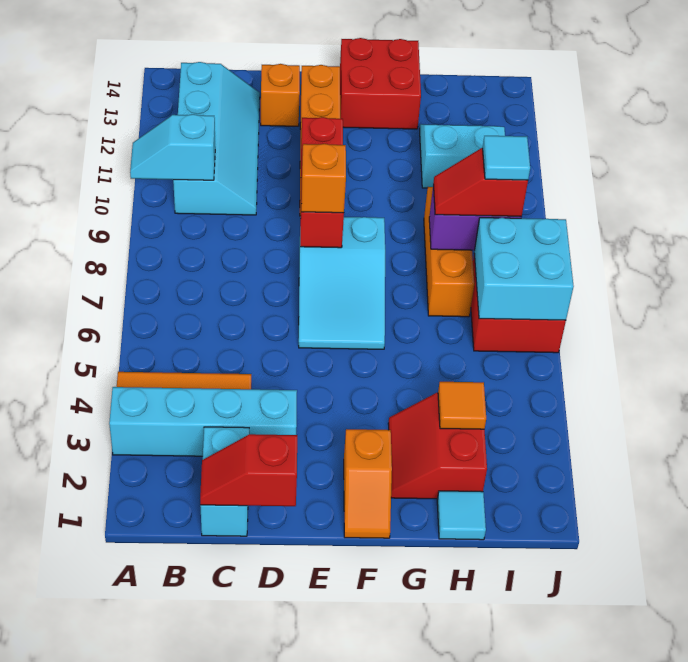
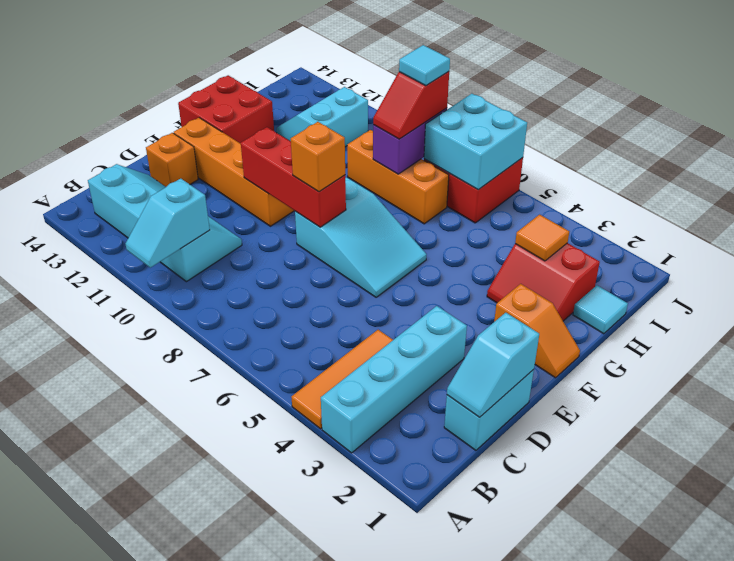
cyan brick C1:C2 level 1 -> cyan brick C1:D1 level 1
red slope C1:D1 level 2 top D -> cyan slope C1:D1 level 2 top D

